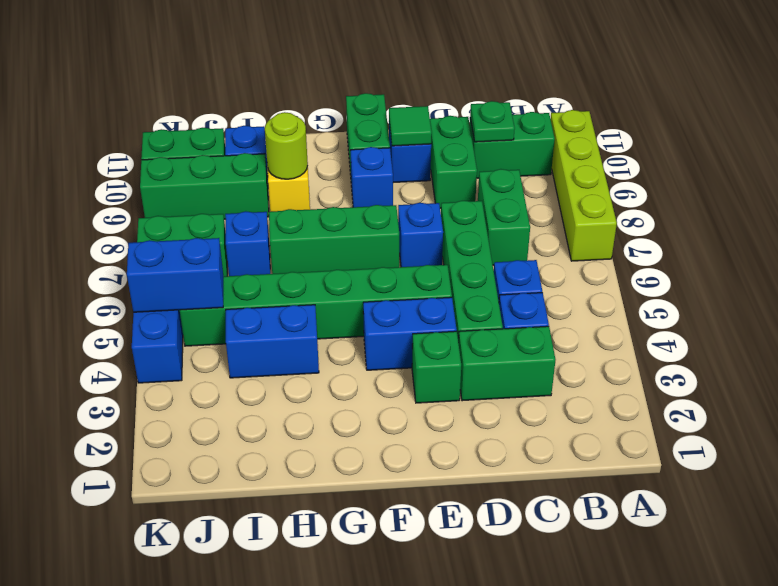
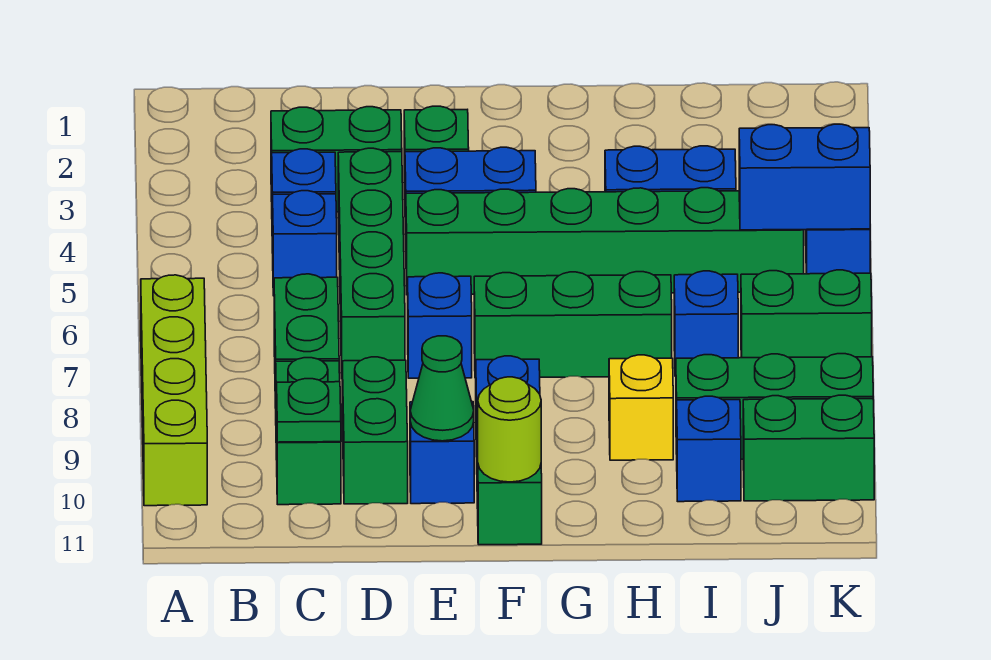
green brick B10:C10 level 1 -> green brick C9:C10 level 1
green tile E10 level 2 -> green cone E10 level 2
lime round brick H9 level 2 -> lime round brick F11 level 2

